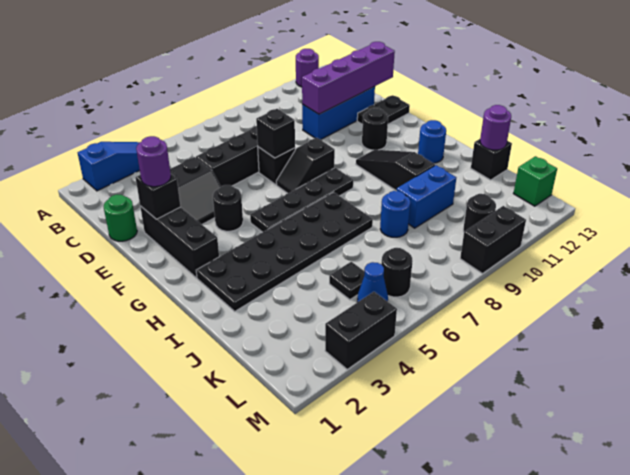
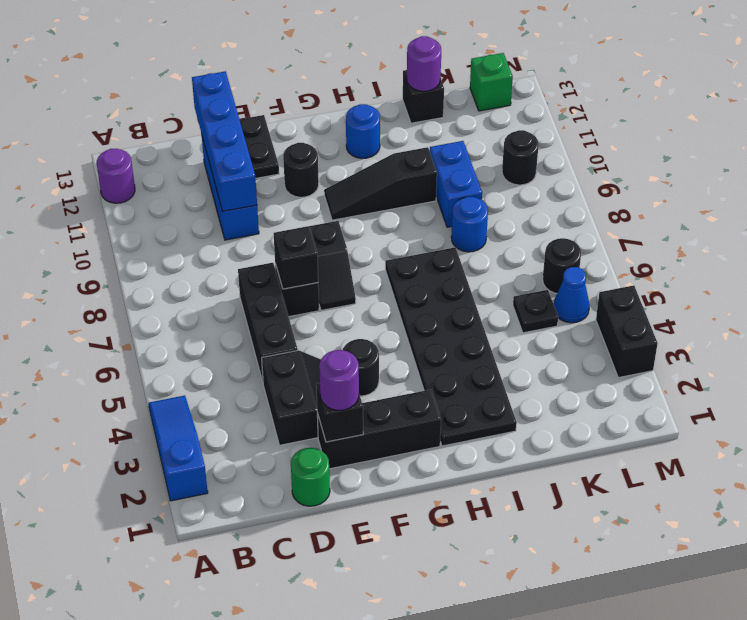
purple brick D10:D13 level 2 -> blue brick D10:D13 level 2
black plate G5:G8 level 1 -> none
black brick M9:M10 level 1 -> none

